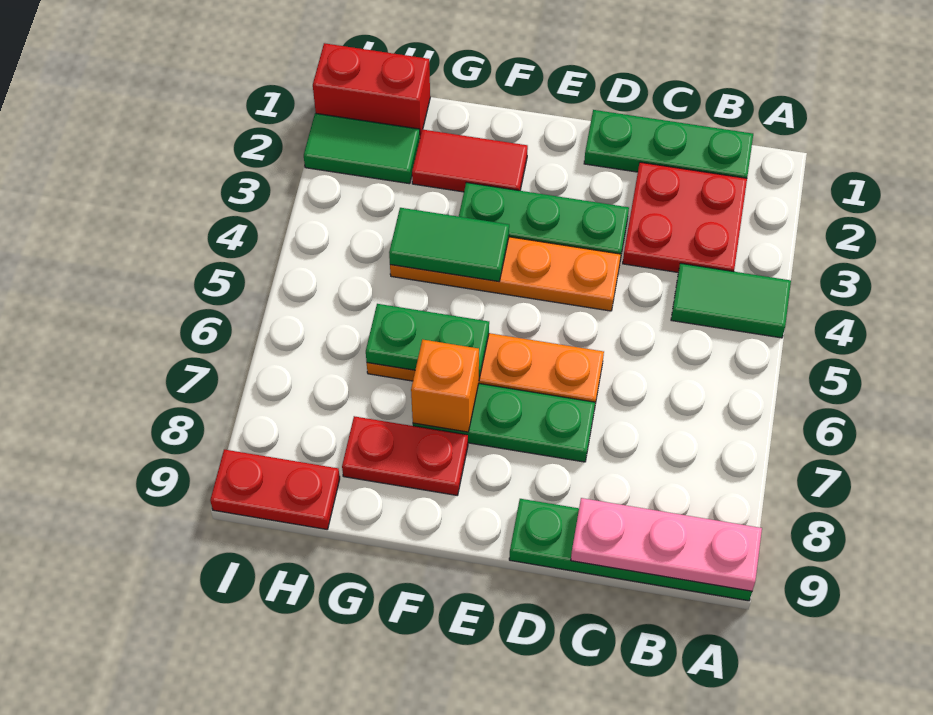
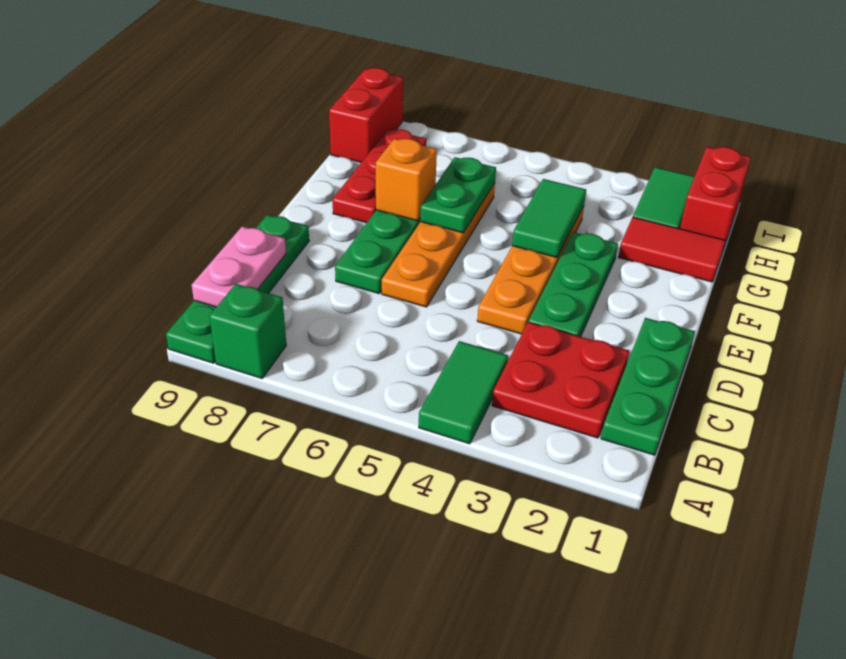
none -> green brick A8 level 1
pink plate A9:C9 level 2 -> pink plate B9:C9 level 2
red tile F2:G2 level 1 -> red tile G1:G2 level 1
red plate F8:G8 level 1 -> red plate F8:H8 level 1
red plate H9:I9 level 1 -> red brick H9:I9 level 1

